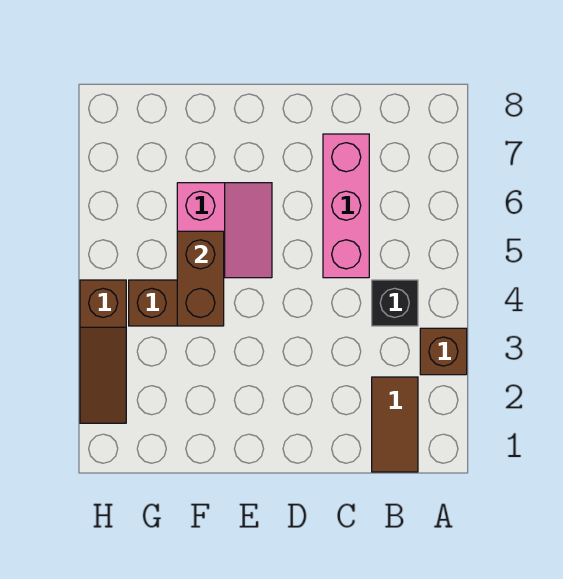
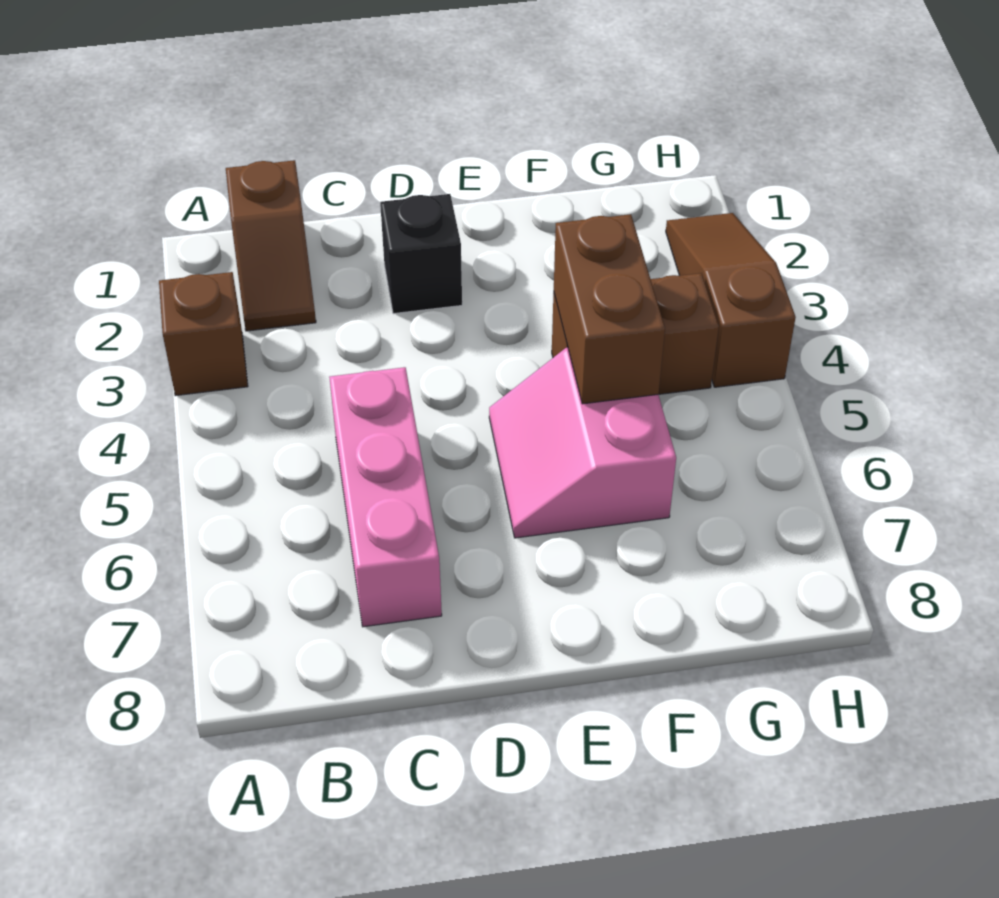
brown tile B1:B2 level 1 -> brown slope B1:B2 level 1 top 1
black brick B4 level 1 -> black brick D2 level 1

